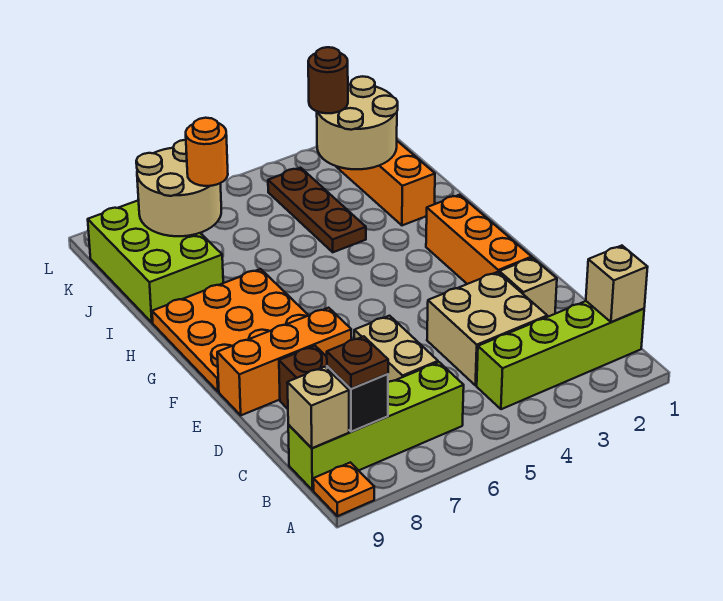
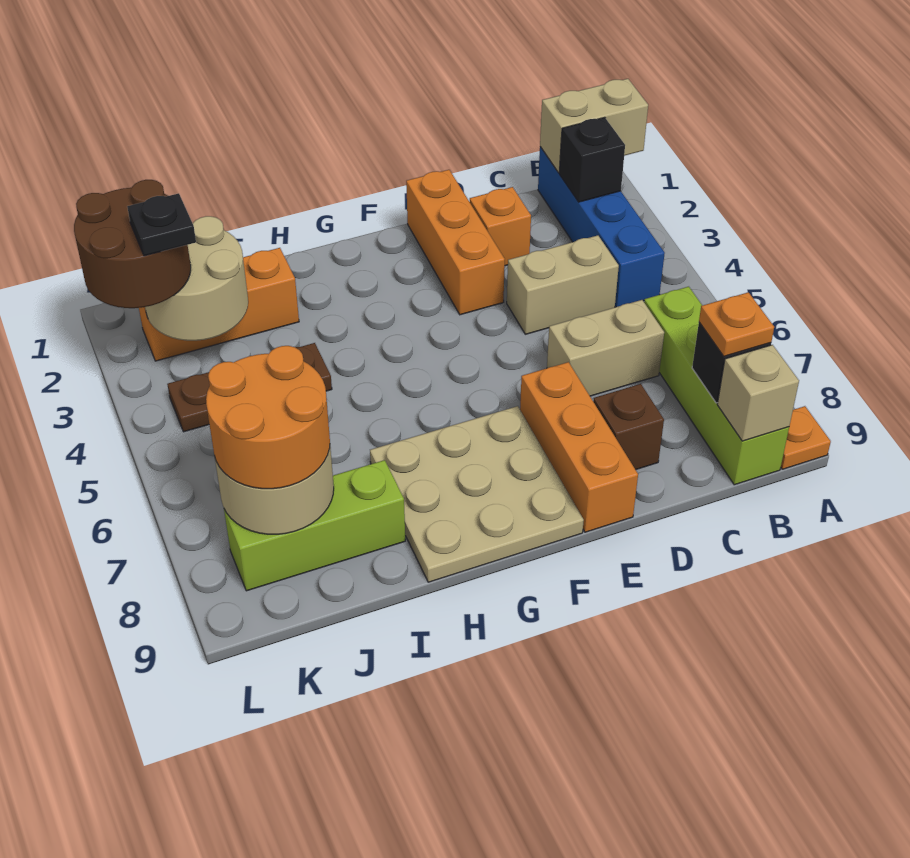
lime brick B1:B4 level 1 -> blue brick B1:B4 level 1
tan brick B1 level 2 -> tan brick A1:B1 level 2
none -> black brick B2 level 2
brown plate B8 level 3 -> orange plate B8 level 3
tan brick C3:D4 level 1 -> tan brick C4:D4 level 1
tan brick D2 level 1 -> orange brick D2 level 1
orange brick E2:G2 level 1 -> orange brick E1:E3 level 1
orange plate F7:H9 level 1 -> tan plate F7:H9 level 1
lime brick I8:K9 level 1 -> lime brick I8:K8 level 1
orange round brick J7 level 3 -> orange round brick J7:K8 level 3
brown round brick K3 level 3 -> brown round brick K2:L3 level 3
none -> black plate K3 level 4

